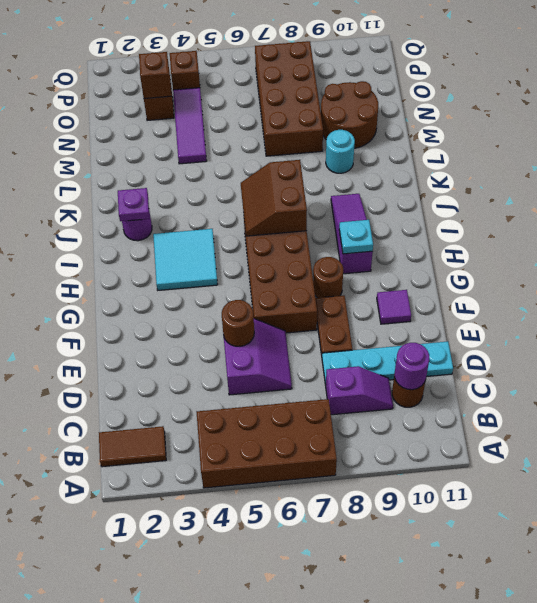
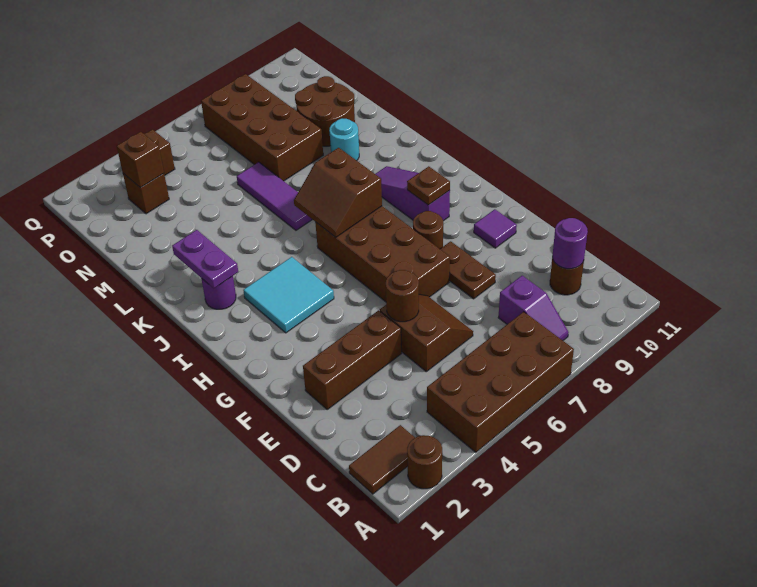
none -> brown round brick A2 level 1
purple slope C8:C9 level 1 top 8 -> purple slope B8:C8 level 1 top C
purple slope D5:E6 level 1 top 5 -> brown slope D5:E6 level 1 top 5
cyan plate D8:D11 level 1 -> none
none -> brown brick E2:E4 level 1
cyan plate H9 level 2 -> brown plate H9 level 2
purple plate J2 level 2 -> purple plate J2:K2 level 2
purple tile M4:O4 level 1 -> purple tile K6:M6 level 1

